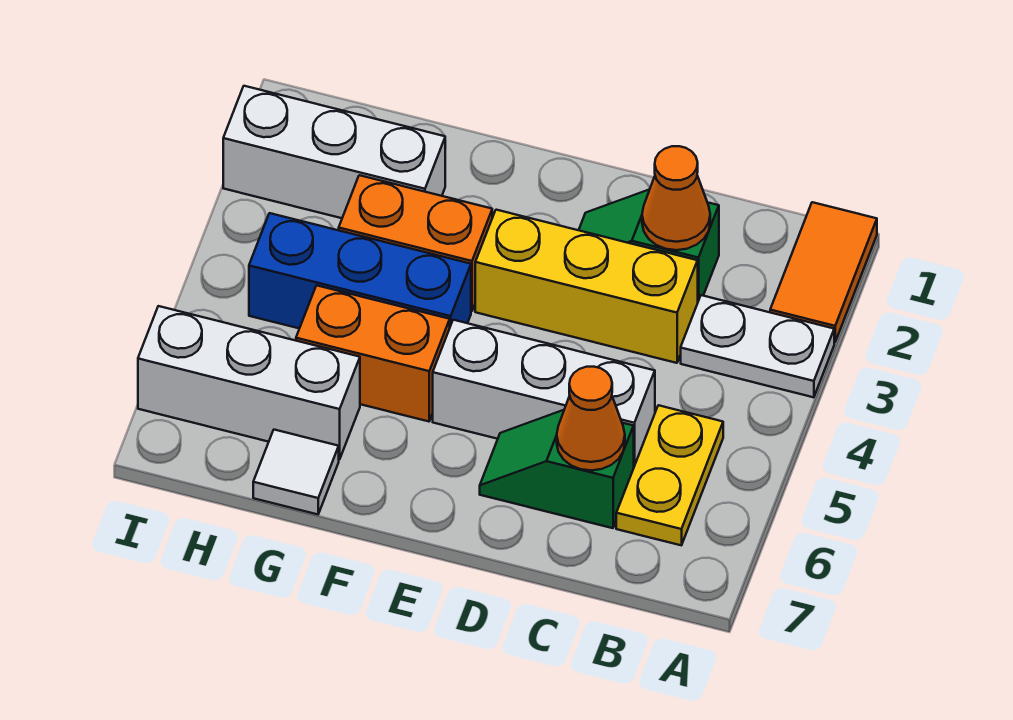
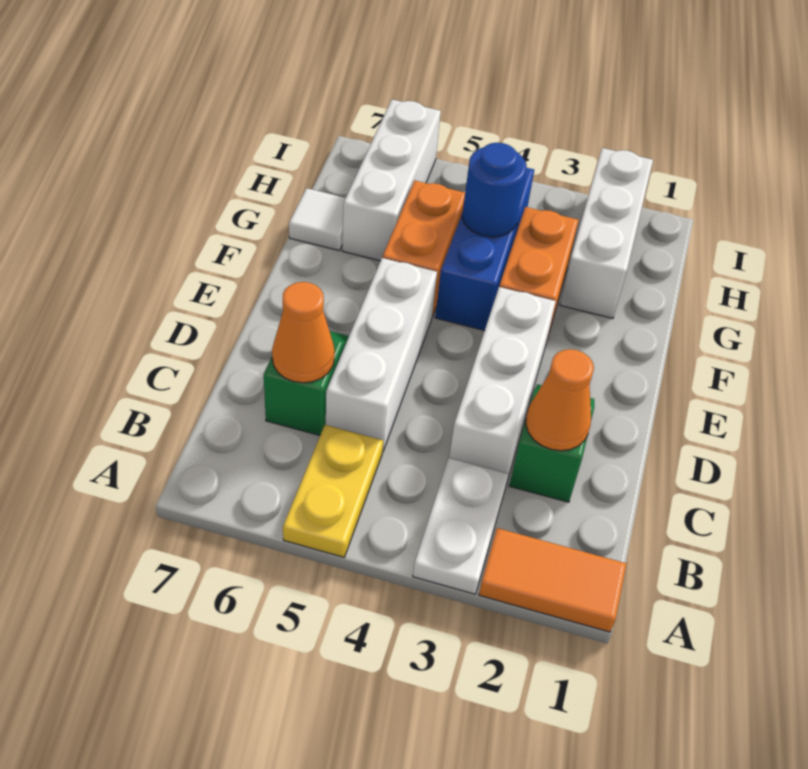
yellow plate B5:B6 level 1 -> yellow plate A5:B5 level 1
yellow brick C3:E3 level 1 -> white brick C3:E3 level 1
none -> blue round brick G4 level 2

